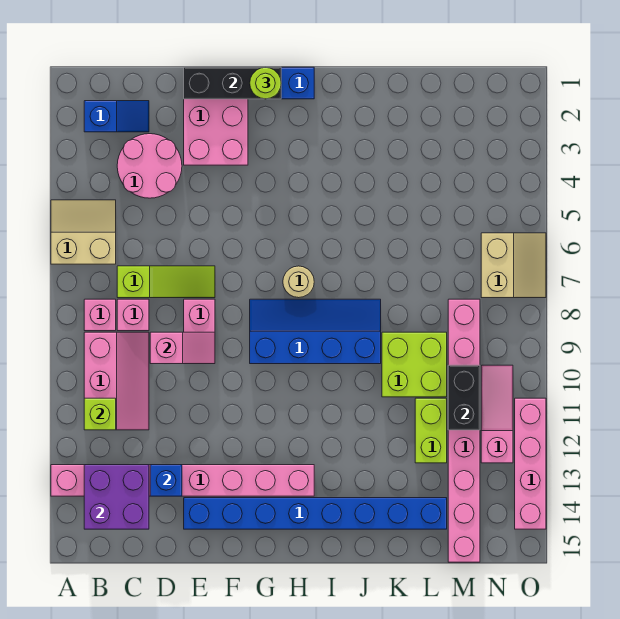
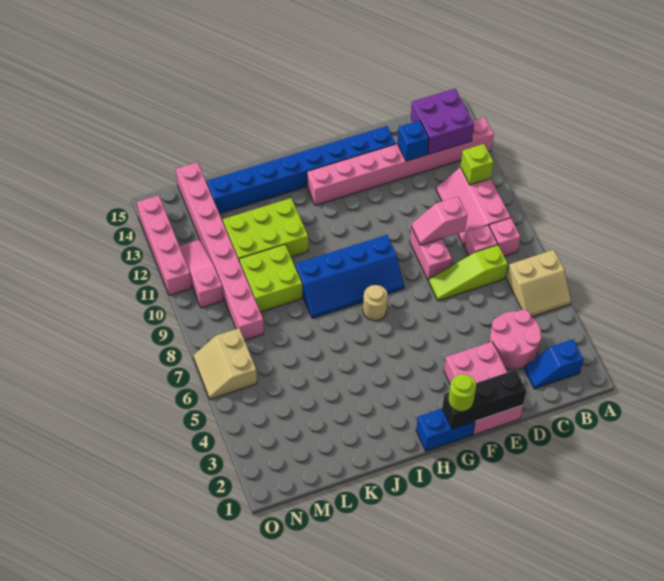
lime brick L11:L12 level 1 -> lime brick J11:L12 level 1
black brick M10:M11 level 2 -> none
pink slope N10:N12 level 1 top 12 -> pink slope N10:N12 level 1 top 10

